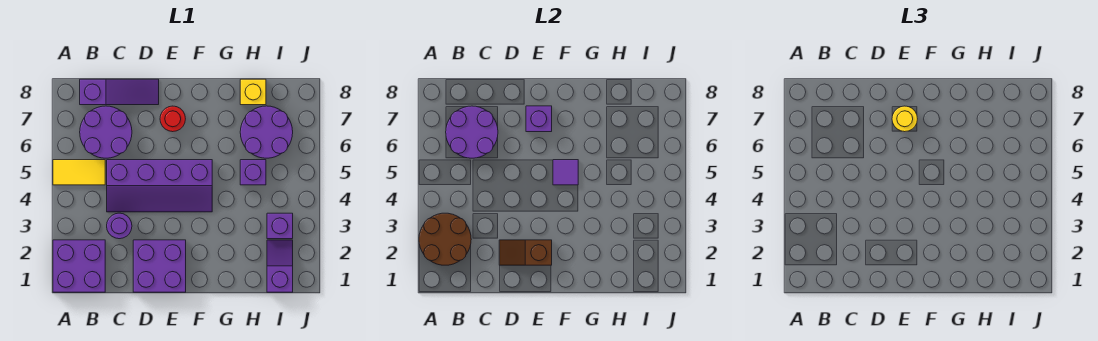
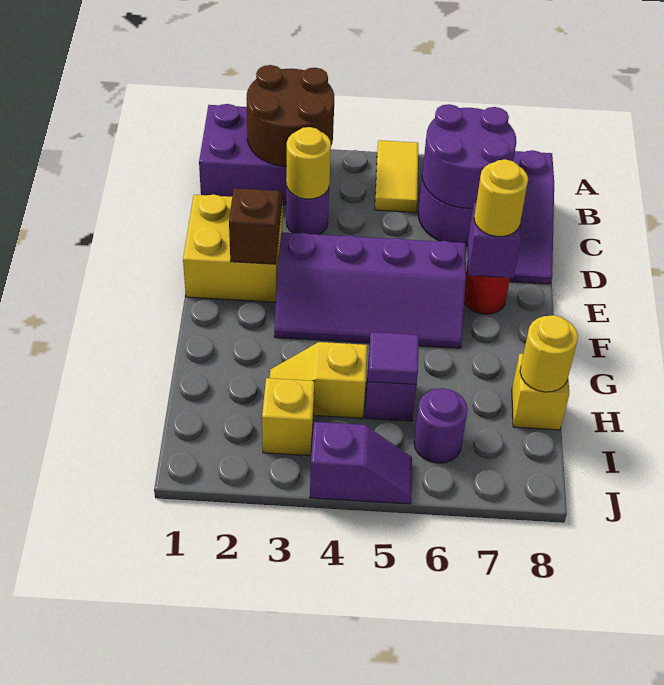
none -> yellow round brick C3 level 2
purple slope C4:F5 level 1 top 5 -> purple slope E3:F6 level 1 top E
purple brick D1:E2 level 1 -> yellow brick D1:E2 level 1
purple tile F5 level 2 -> purple tile H5 level 2
none -> yellow slope H3:H4 level 1 top 4
purple round brick H6:I7 level 1 -> purple round brick I6 level 1
none -> yellow round brick H8 level 2
purple slope I1:I2 level 1 top 1 -> purple slope J4:J5 level 1 top 4
purple brick I3 level 1 -> yellow brick I3 level 1

